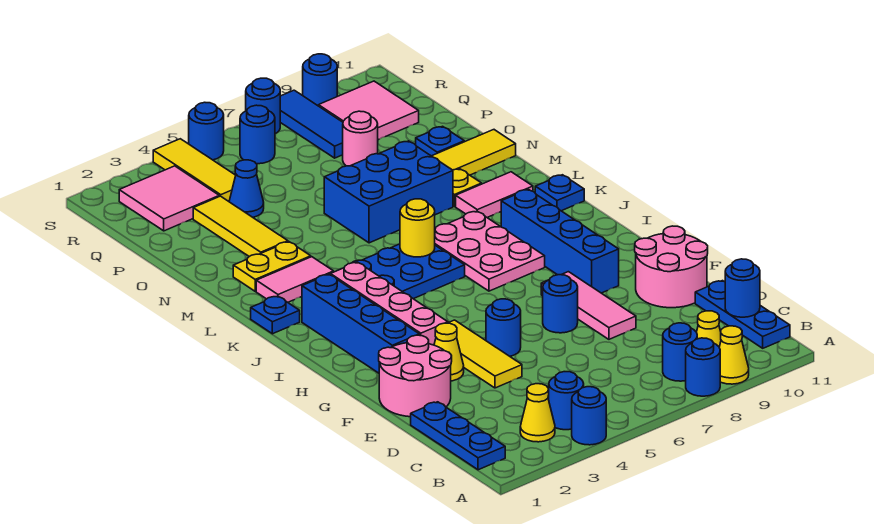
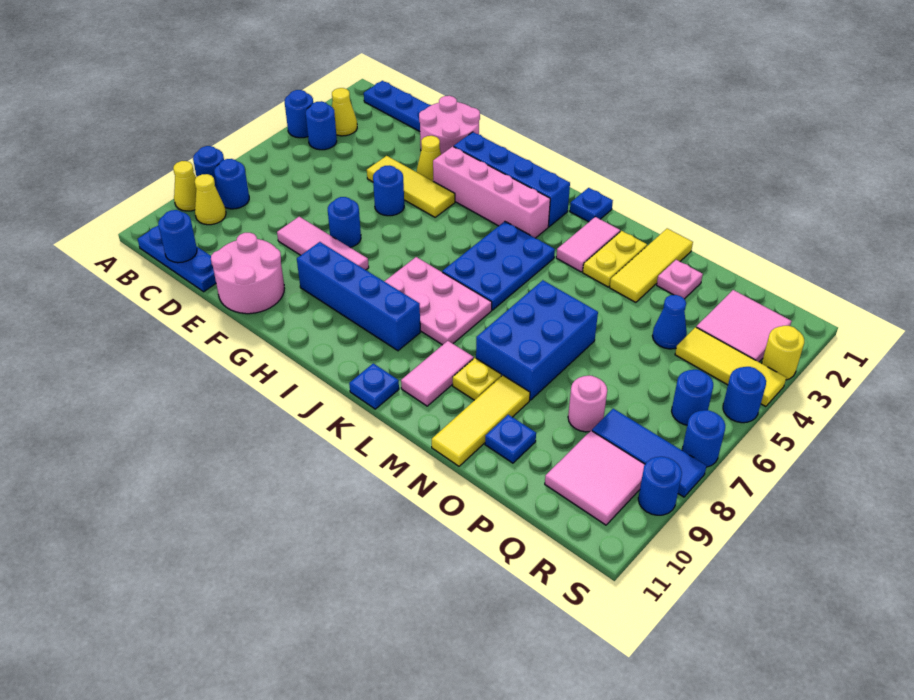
yellow round brick K6 level 2 -> yellow round brick S3 level 1
yellow tile N3:P3 level 1 -> yellow tile N1:N3 level 1
none -> pink plate O2 level 1

